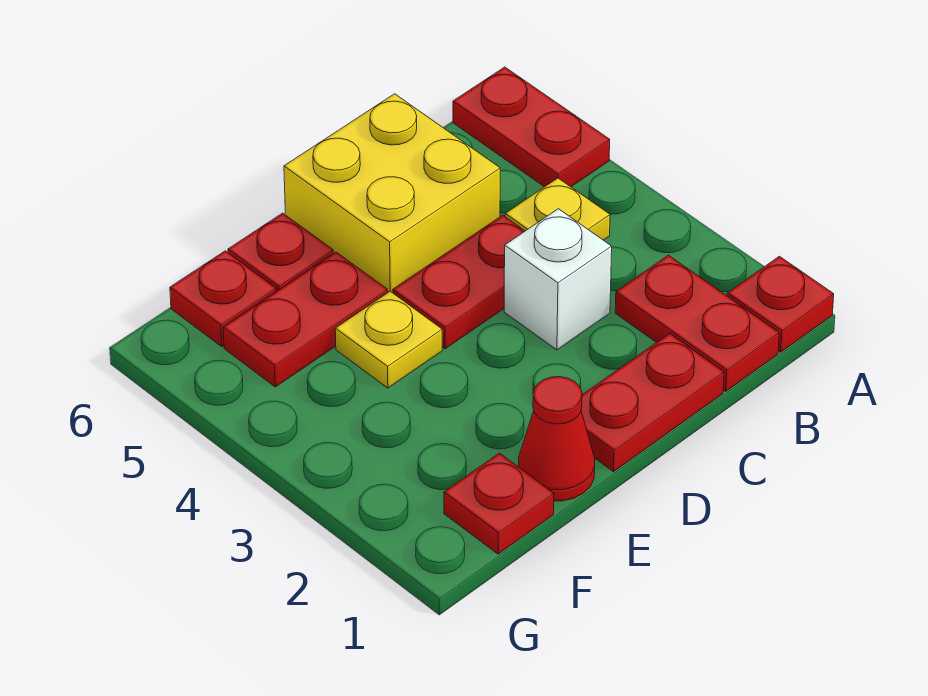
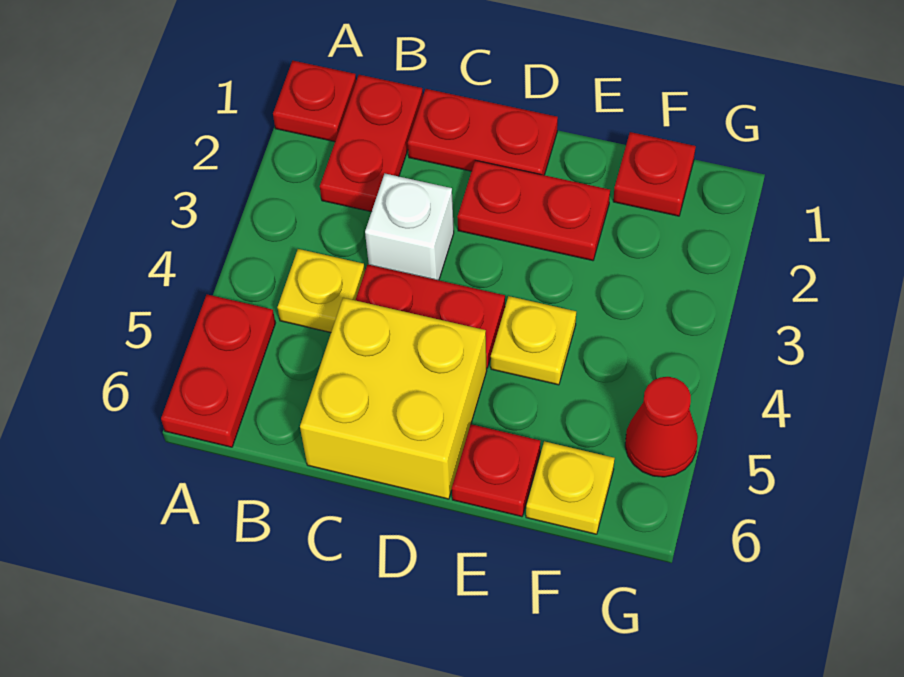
red cone E1 level 1 -> red cone G5 level 1
red plate E5:F5 level 1 -> red plate D2:E2 level 1
red plate F6 level 1 -> yellow plate F6 level 1

